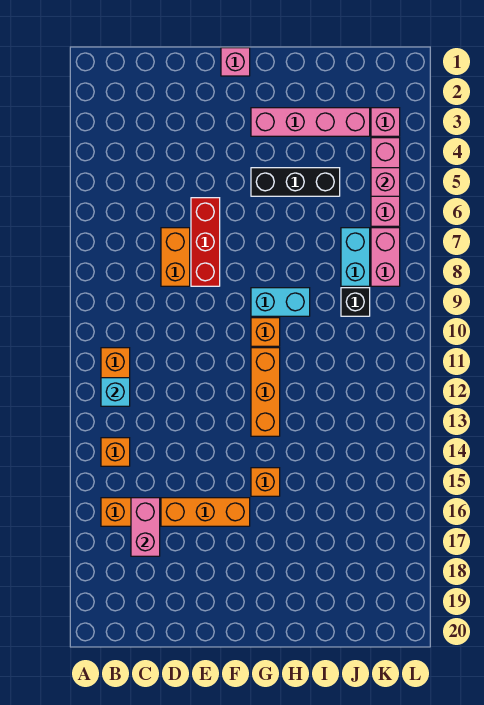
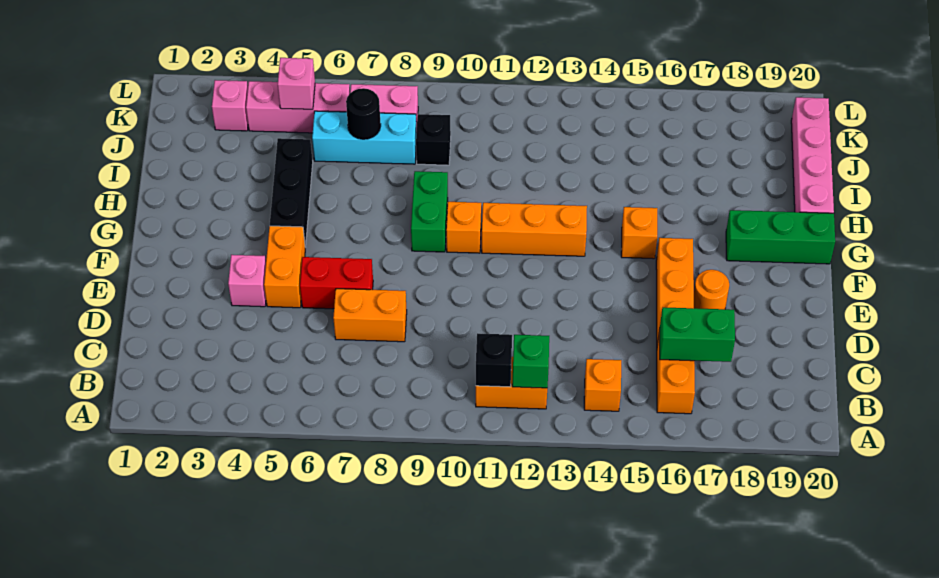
none -> black brick B11 level 2
cyan brick B12 level 2 -> green brick B12 level 2
pink brick C16:C17 level 2 -> green brick C16:C17 level 2
none -> orange brick E5:F5 level 1
red brick E6:E8 level 1 -> red brick E6:E7 level 1
none -> orange round brick E17 level 1
pink brick F1 level 1 -> pink brick E4 level 1
pink brick G3:J3 level 1 -> pink brick H20:K20 level 1
cyan brick G9:H9 level 1 -> green brick G9:H9 level 1
none -> green brick G18:G20 level 1
cyan brick J7:J8 level 1 -> cyan brick J6:J8 level 1
none -> black round brick J7 level 2

